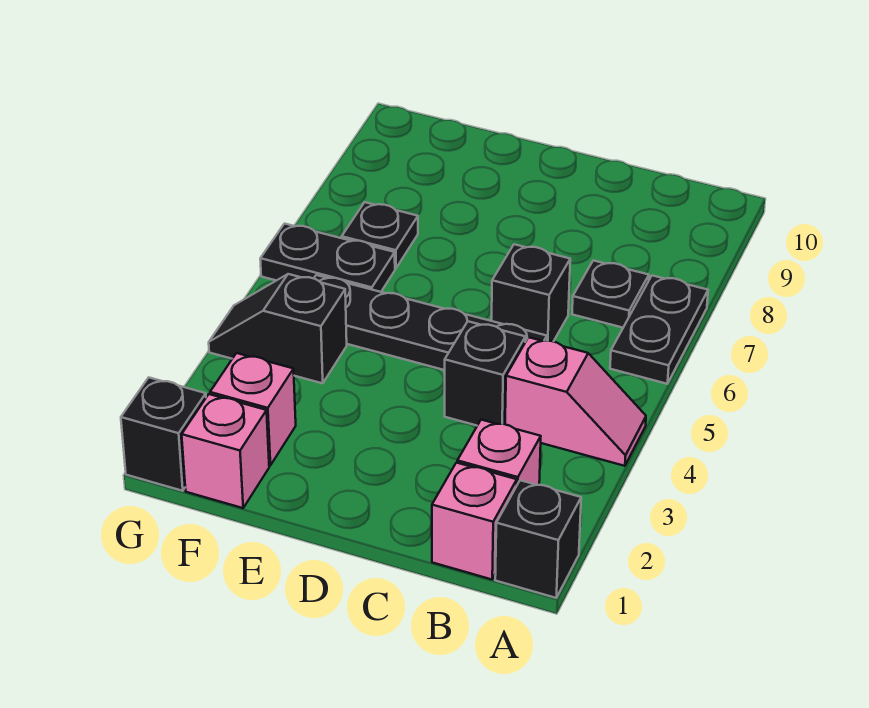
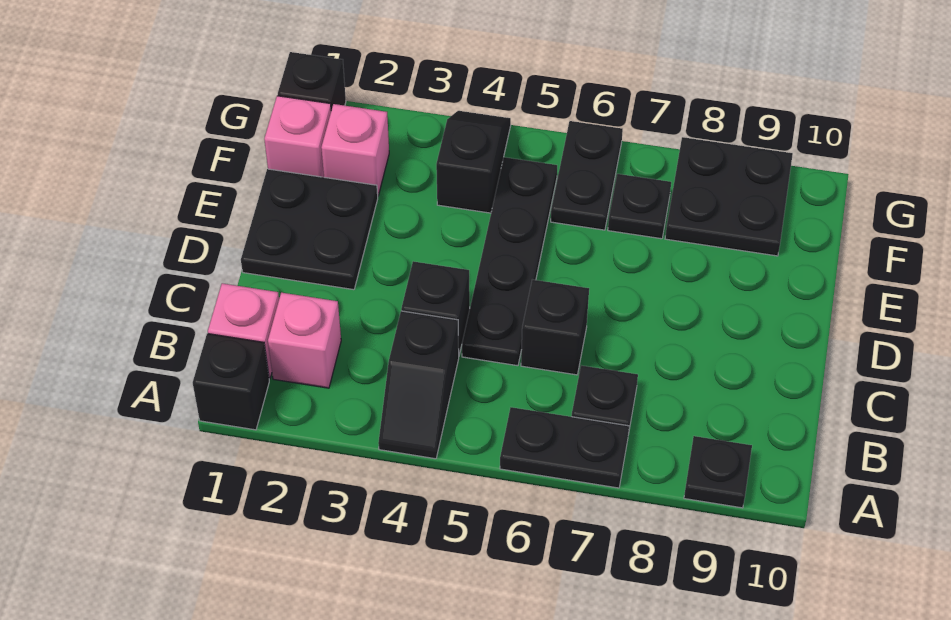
pink slope A4:B4 level 1 top B -> black slope A4:B4 level 1 top B
none -> black plate A9 level 1
none -> black plate D1:E2 level 1
none -> black plate F8:G9 level 1

